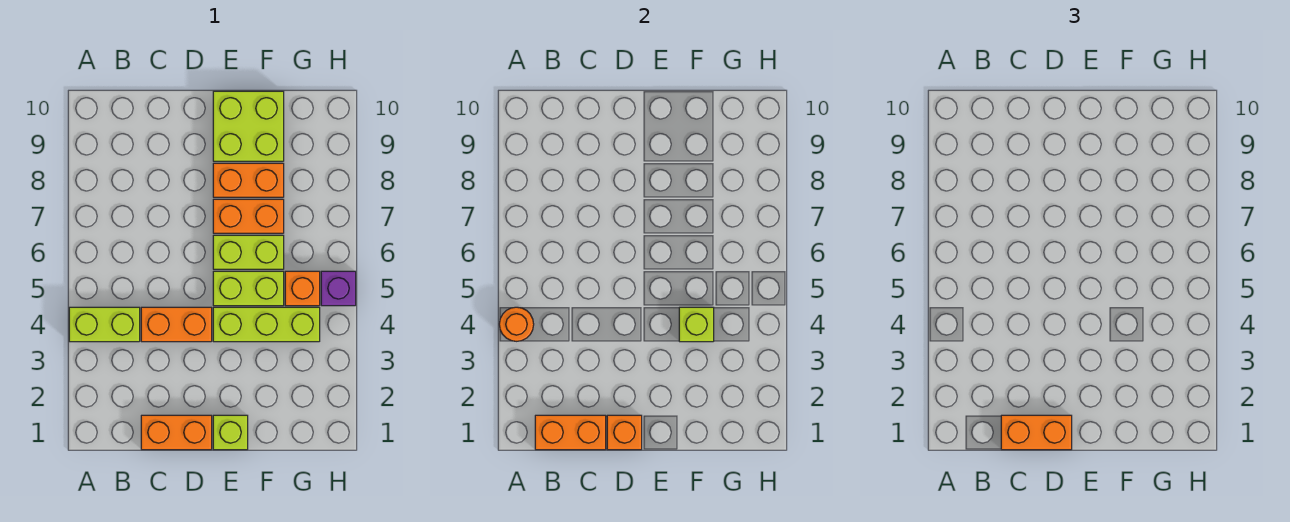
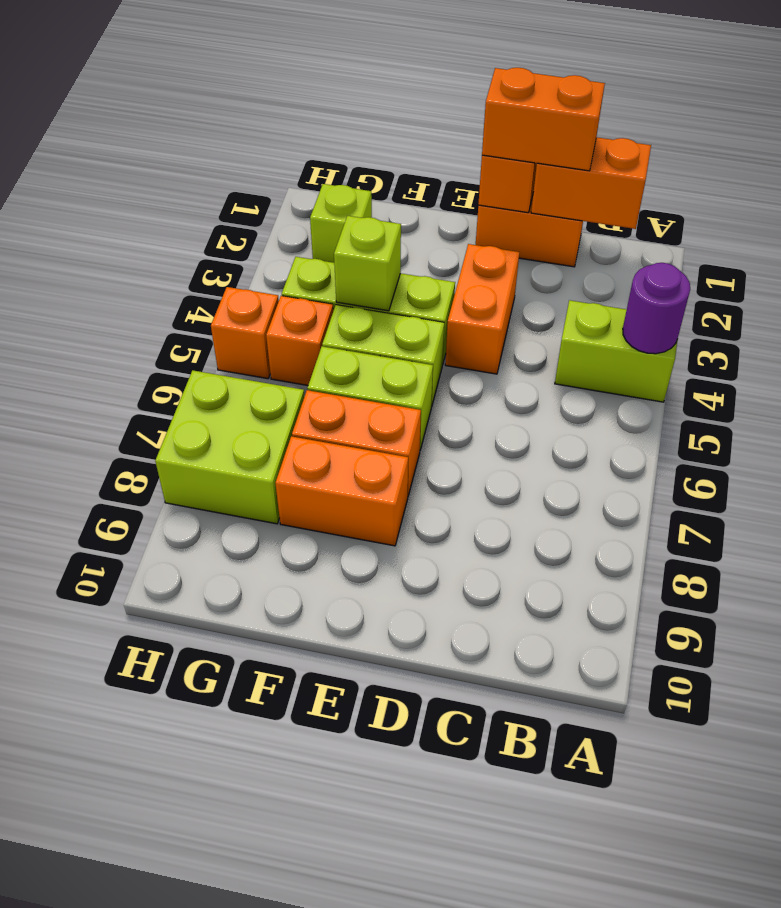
orange round brick A4 level 2 -> purple round brick A4 level 2
orange brick C4:D4 level 1 -> orange brick D3:D4 level 1
lime brick E1 level 1 -> lime brick G2 level 1
lime brick E9:F10 level 1 -> lime brick G7:H8 level 1
purple brick H5 level 1 -> orange brick H5 level 1

